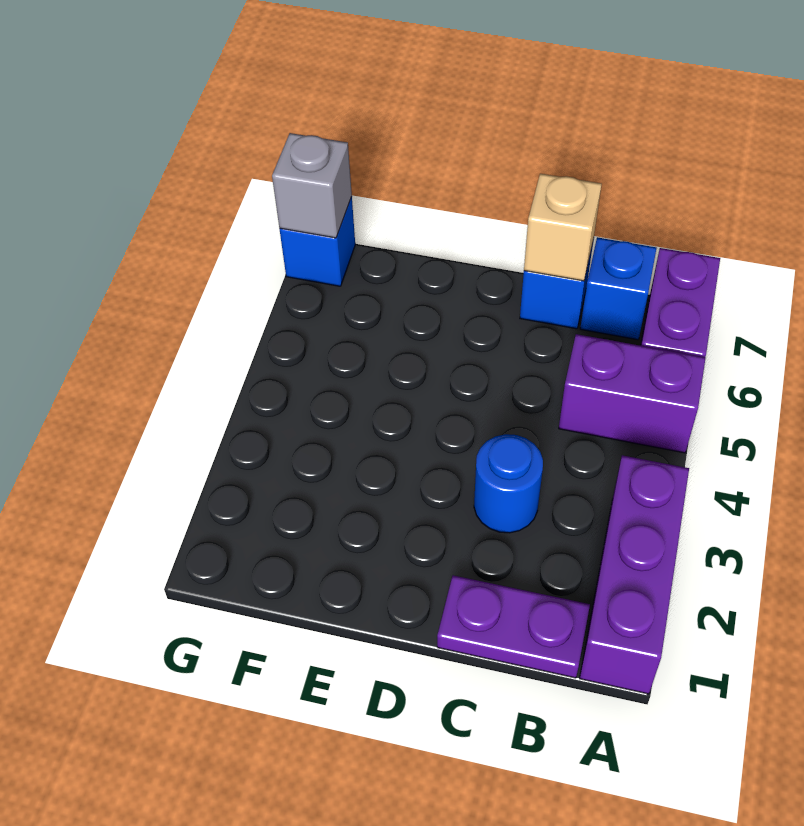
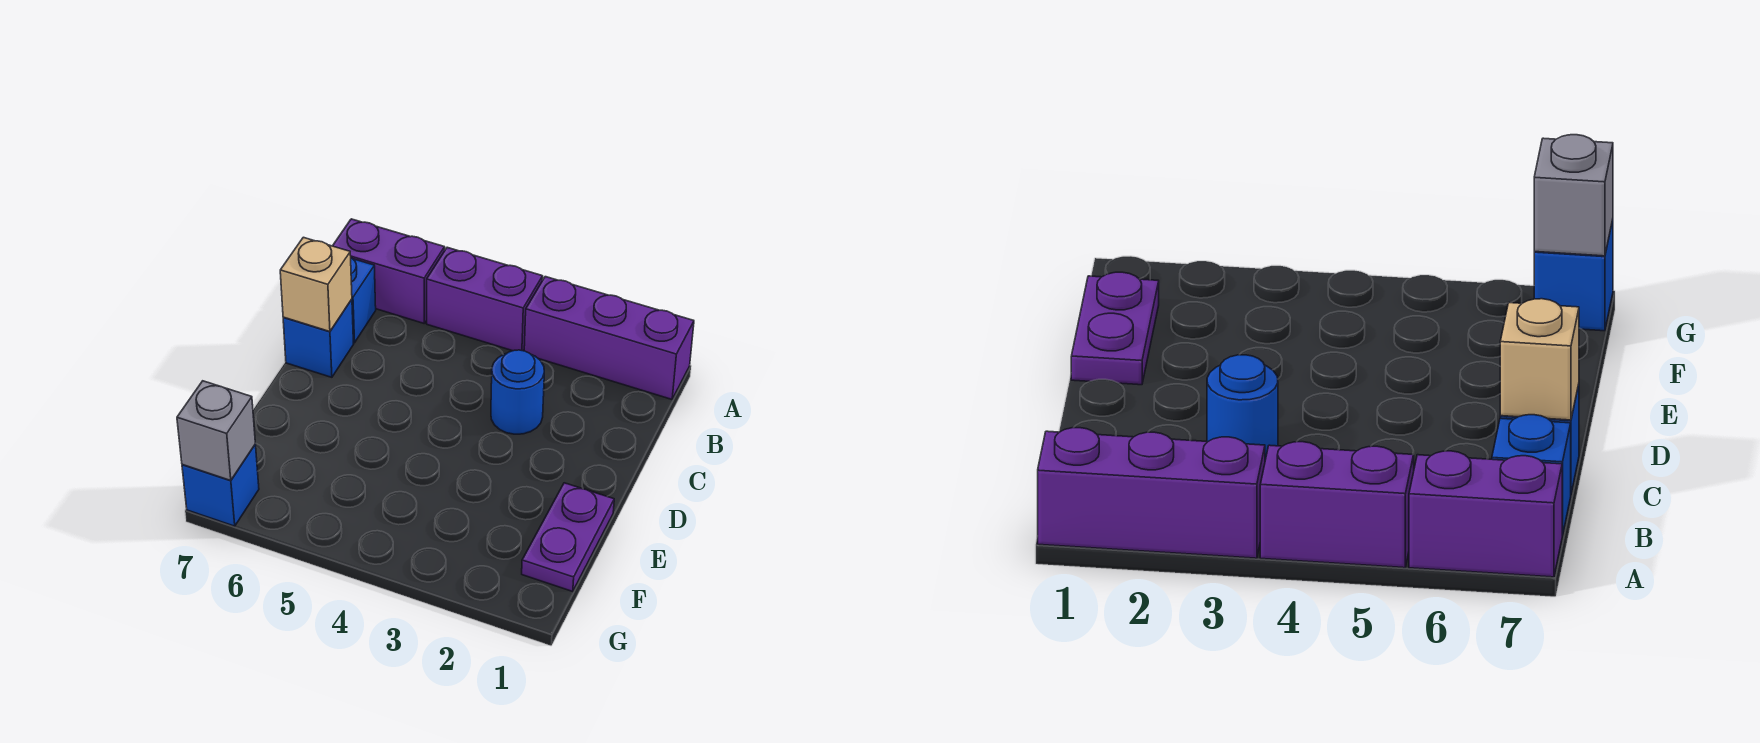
purple brick A5:B5 level 1 -> purple brick A4:A5 level 1
purple plate B1:C1 level 1 -> purple plate E1:F1 level 1

